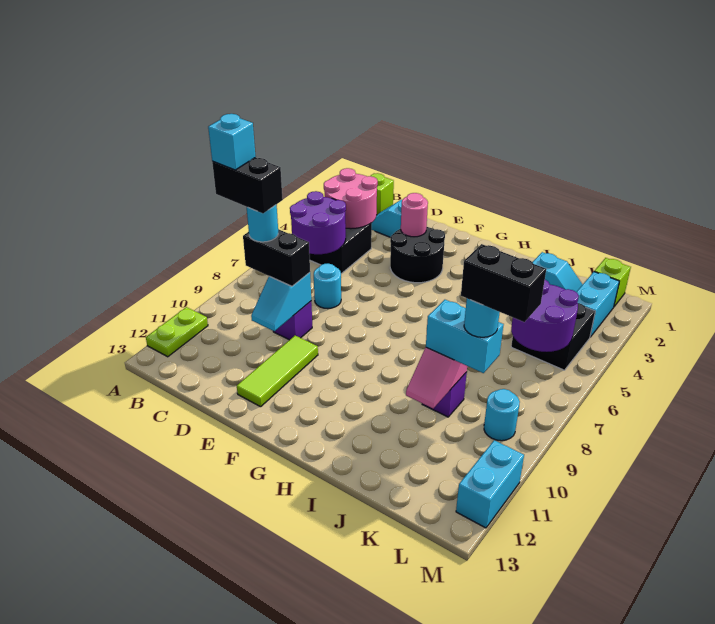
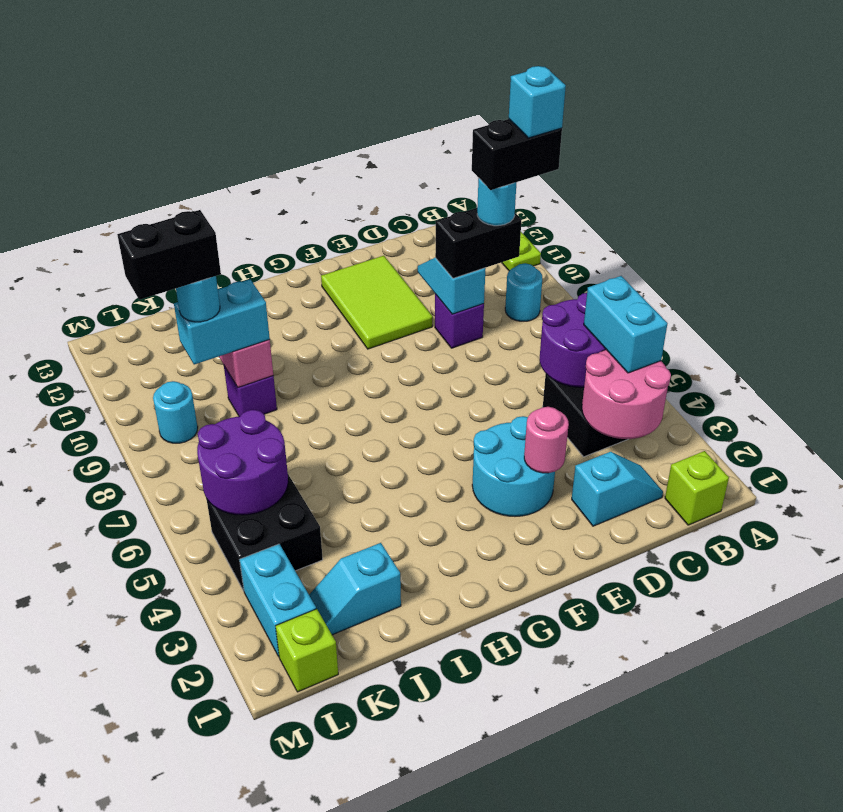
cyan round brick D7 level 1 -> cyan round brick B9 level 1
black round brick E3:F4 level 1 -> cyan round brick E3:F4 level 1
lime tile E10:E12 level 1 -> lime tile E10:F12 level 1
cyan brick M11:M12 level 1 -> cyan brick B4:B5 level 3

